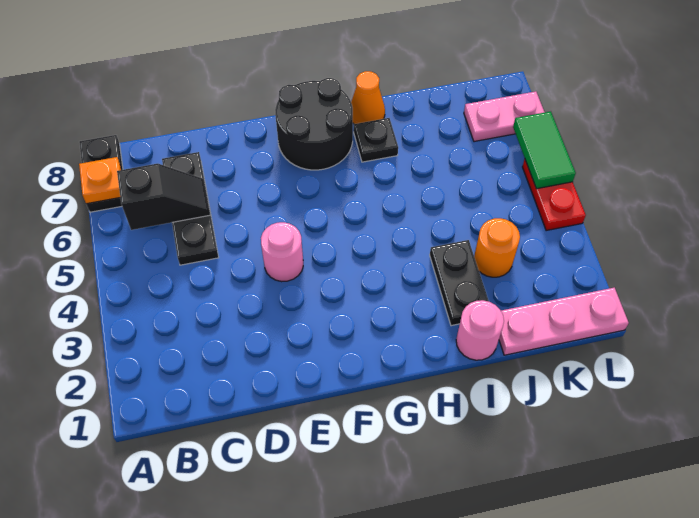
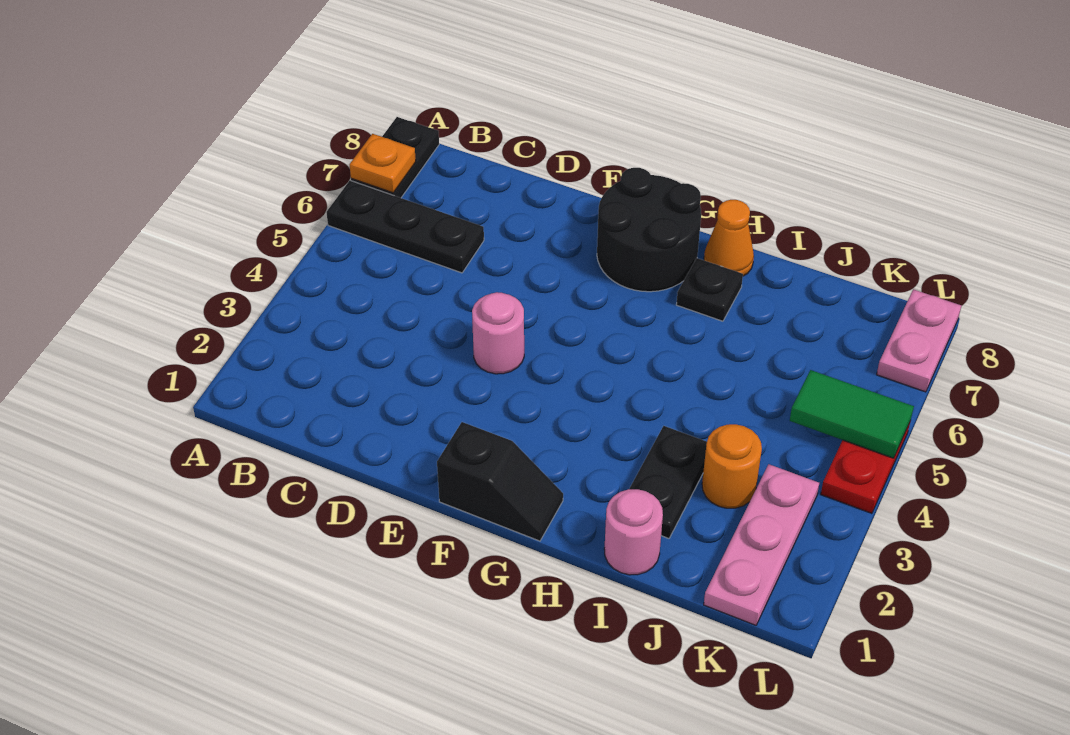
black slope B6:C6 level 2 top B -> black slope F1:G1 level 1 top F
black plate C5:C7 level 1 -> black plate A6:C6 level 1
pink plate J1:L1 level 1 -> pink plate K1:K3 level 1
pink plate K7:L7 level 1 -> pink plate L7:L8 level 1
green tile L5:L6 level 2 -> green tile K5:L5 level 2

